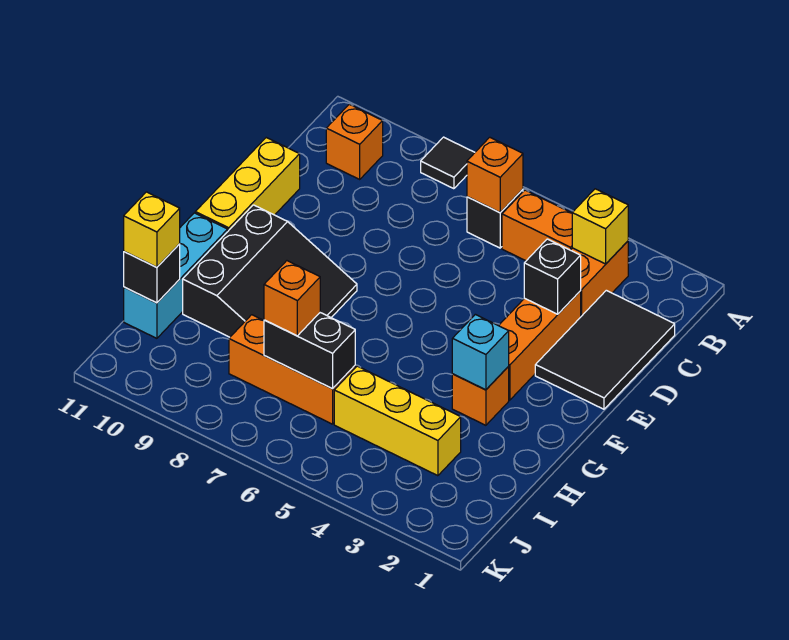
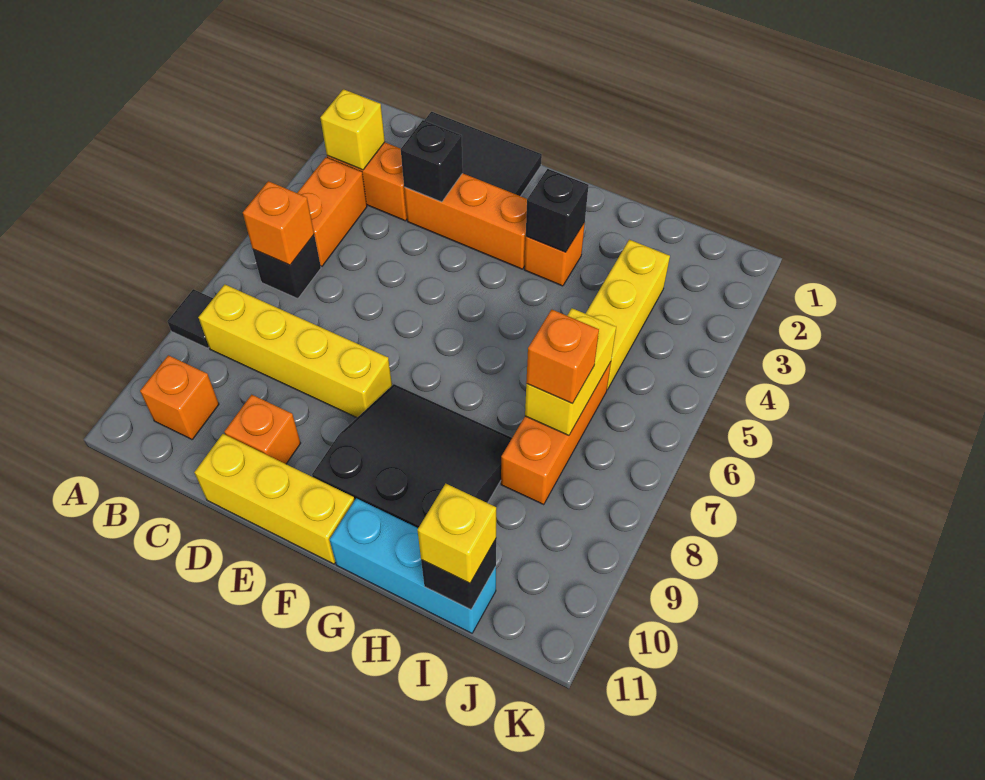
none -> yellow brick B8:E8 level 1
none -> orange brick D10 level 1
cyan brick G3 level 2 -> black brick G3 level 2
black brick I6:I7 level 2 -> yellow brick I6:I7 level 2

